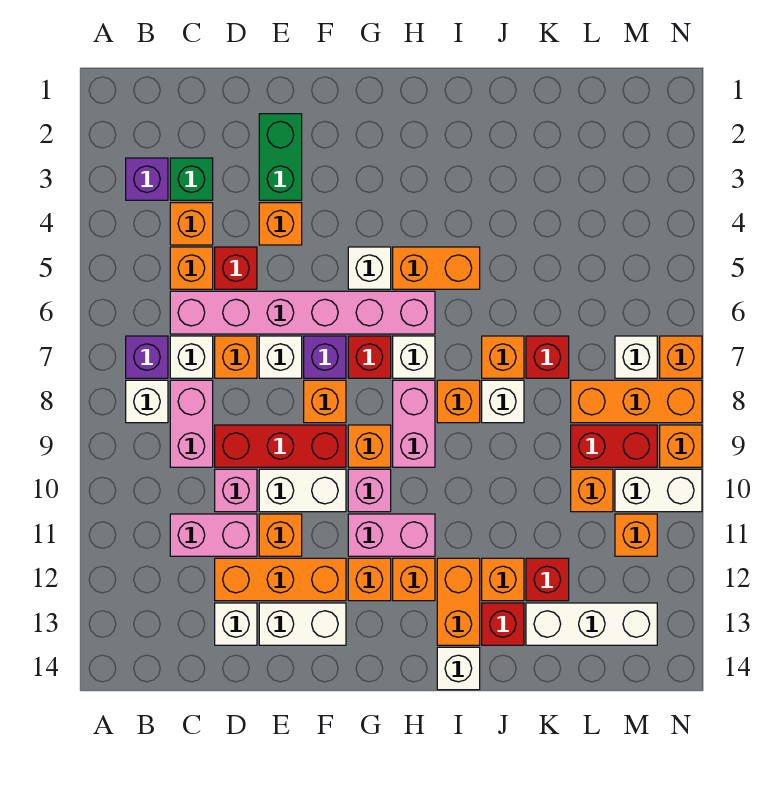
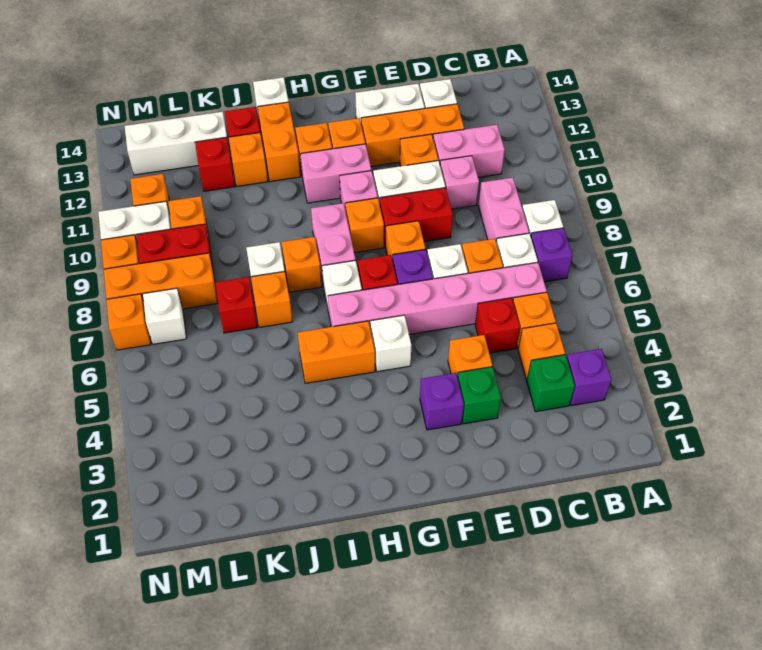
red brick D9:F9 level 1 -> red brick E9:F9 level 1
green brick E2:E3 level 1 -> green brick E3 level 1
none -> purple brick F3 level 1

